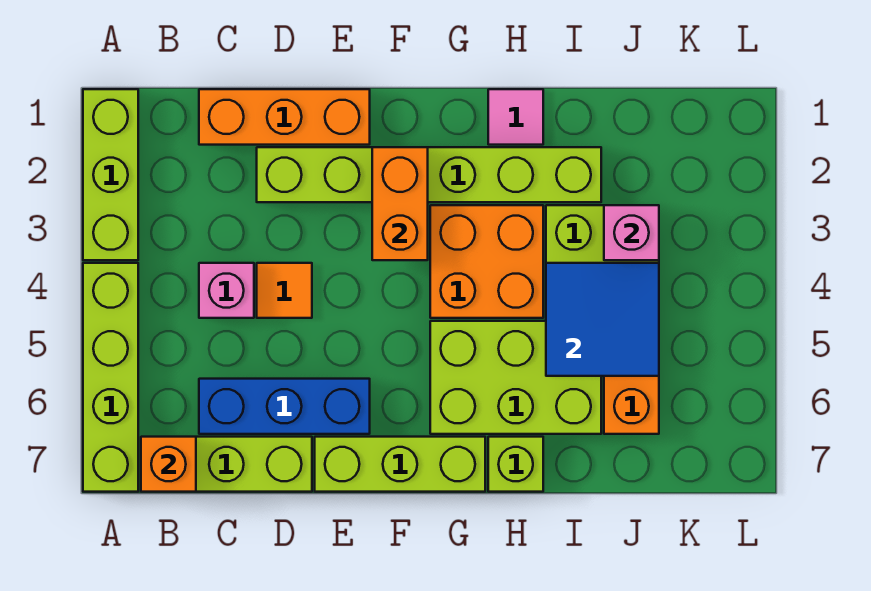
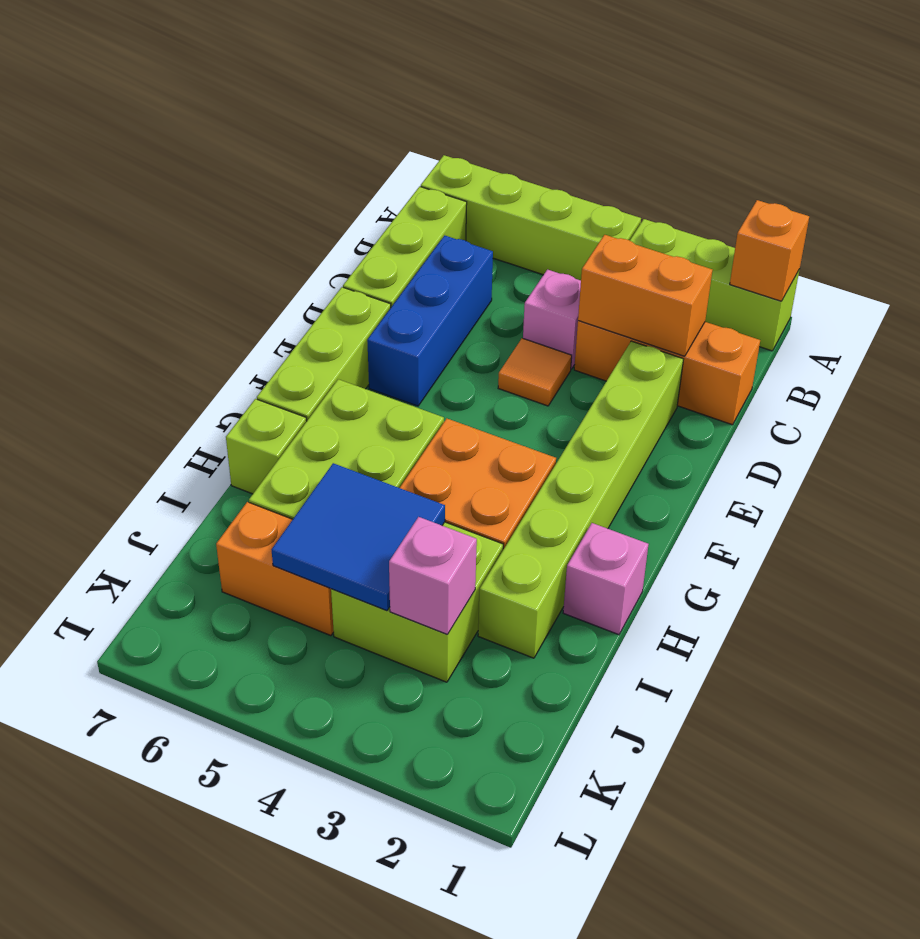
orange brick B7 level 2 -> orange brick A1 level 2
orange brick C1:E1 level 1 -> orange brick C1:C3 level 1
orange brick F2:F3 level 2 -> orange brick C2:C3 level 2
pink tile H1 level 1 -> pink brick H1 level 1

